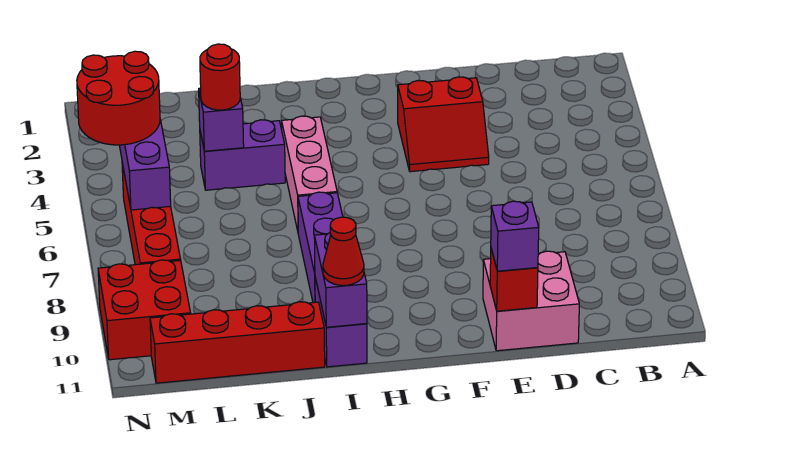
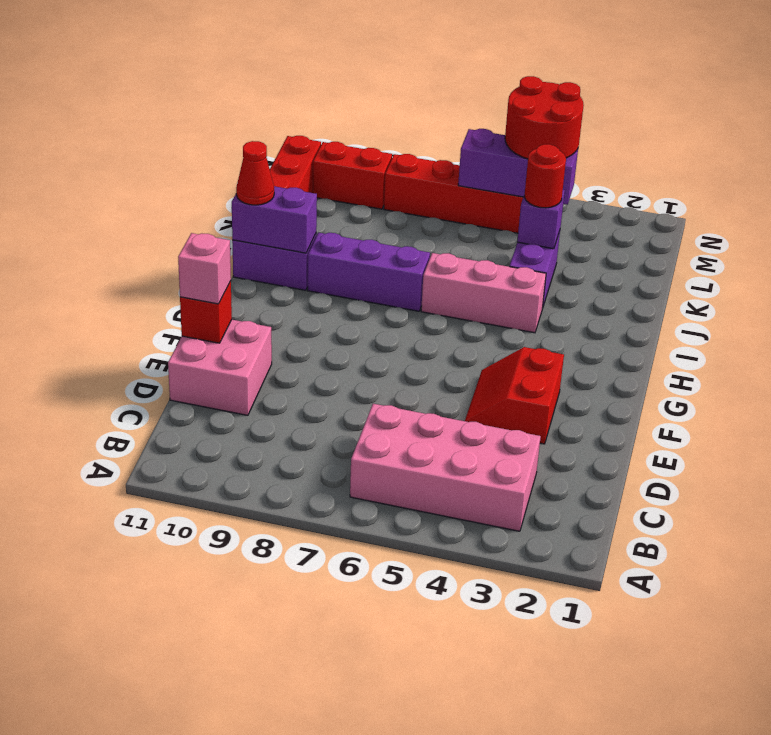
none -> pink brick B3:C6 level 1
purple brick E11 level 3 -> pink brick E11 level 3
red brick M9:N10 level 1 -> red brick M9:M10 level 1

